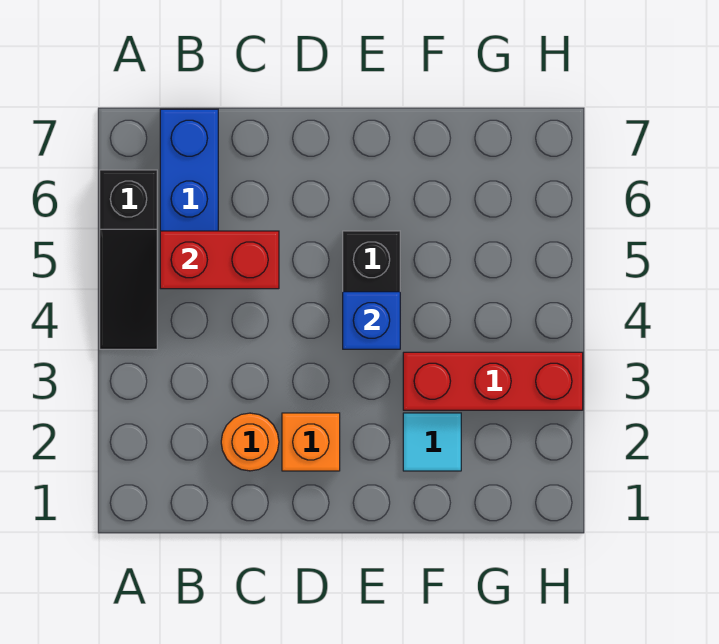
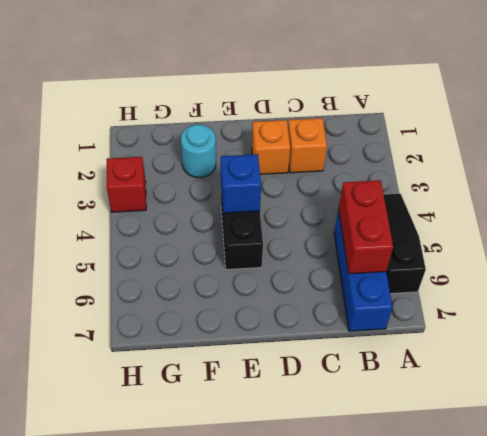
red brick B5:C5 level 2 -> red brick B5:B6 level 2
orange round brick C2 level 1 -> orange brick C2 level 1
cyan tile F2 level 1 -> cyan round brick F2 level 1
red brick F3:H3 level 1 -> red brick H3 level 1

